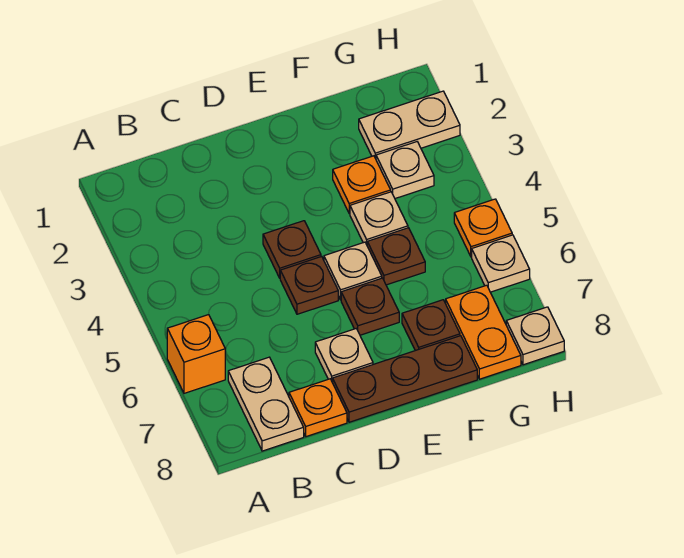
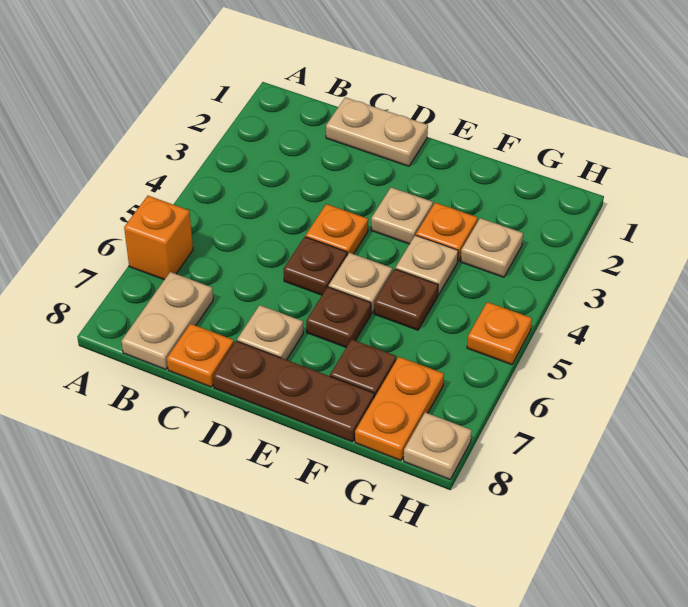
brown plate D4 level 1 -> orange plate D4 level 1
tan plate G2:H2 level 1 -> tan plate C1:D1 level 1
tan plate H6 level 1 -> tan plate E3 level 1

